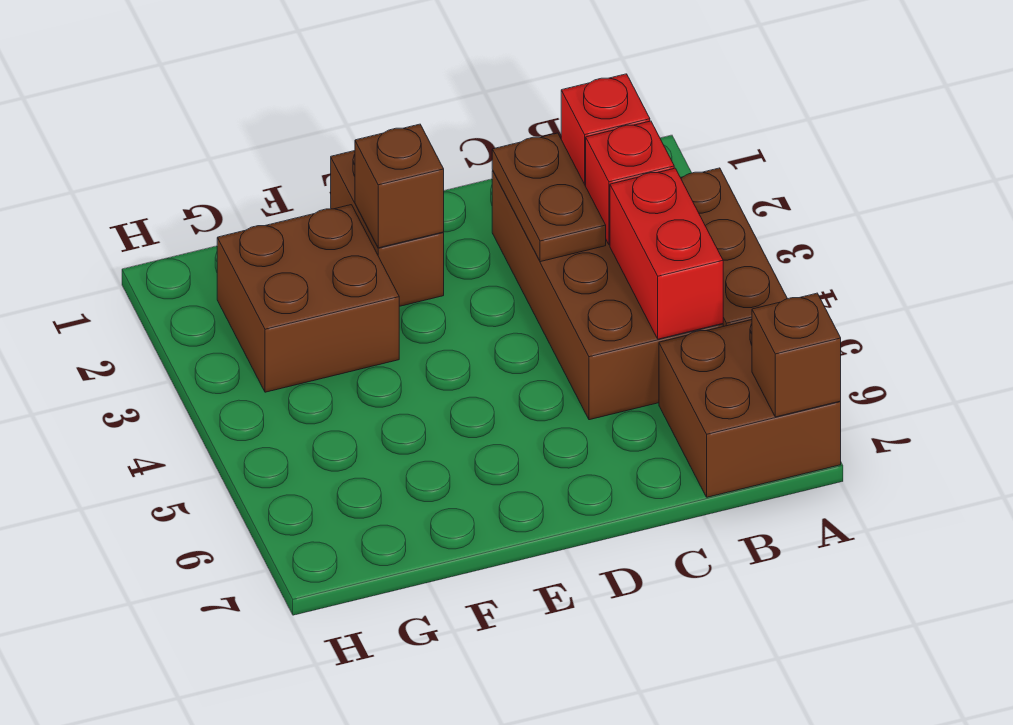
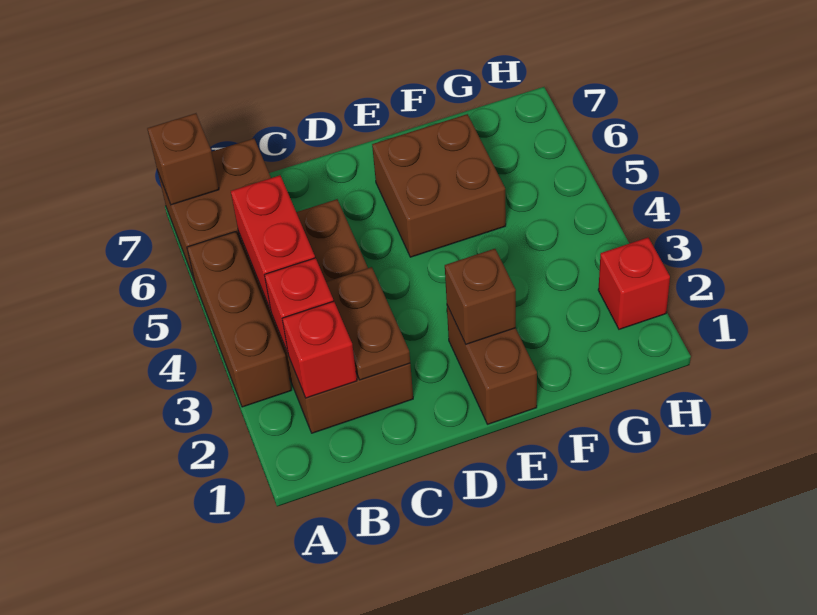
brown brick F2:G3 level 1 -> brown brick E5:F6 level 1
none -> red brick H2 level 1

